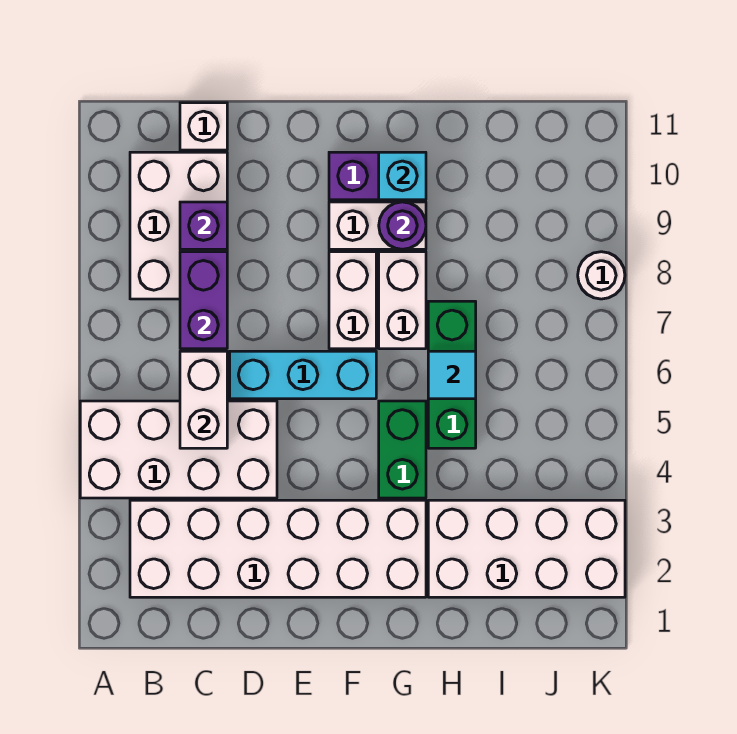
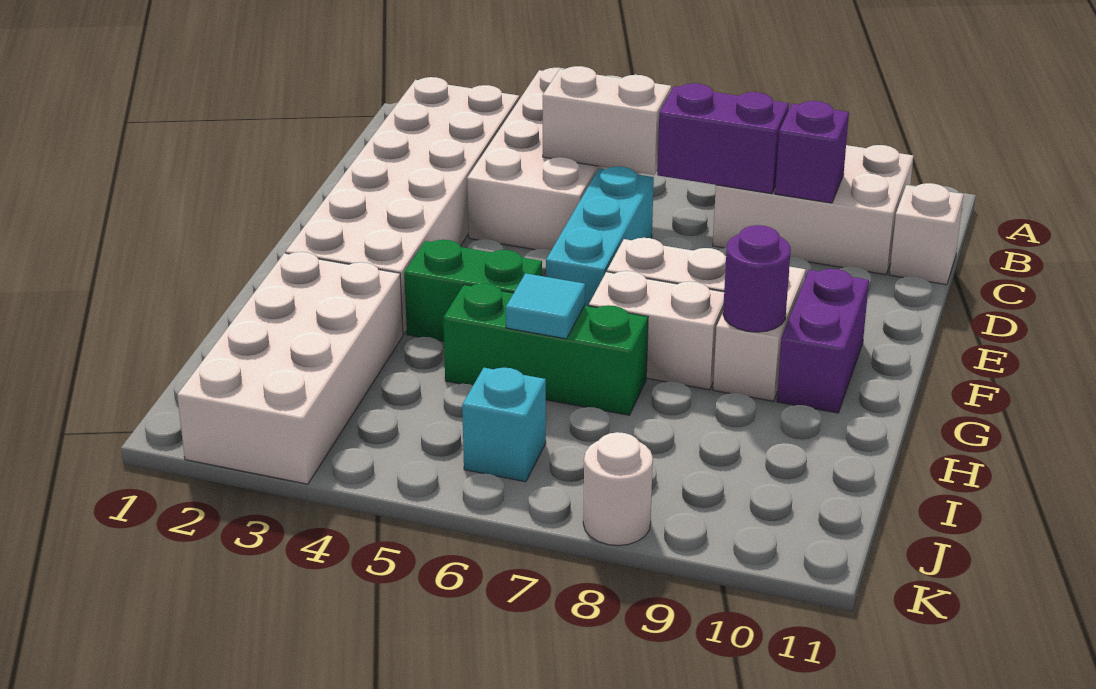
cyan brick G10 level 2 -> cyan brick J6 level 1

